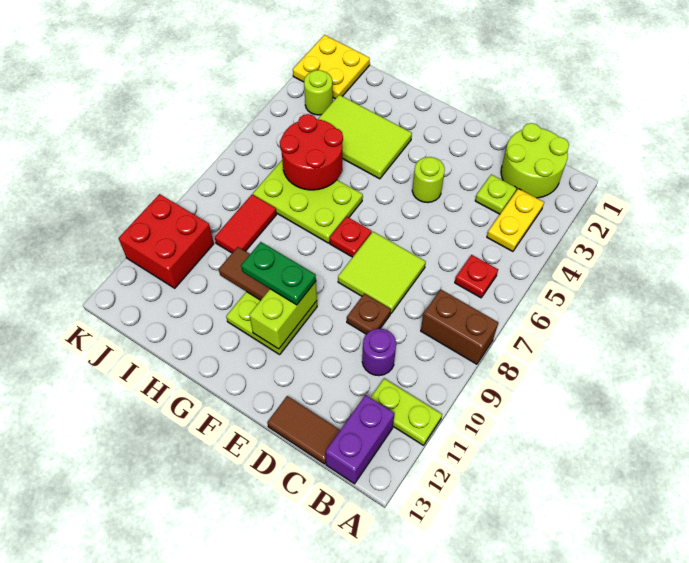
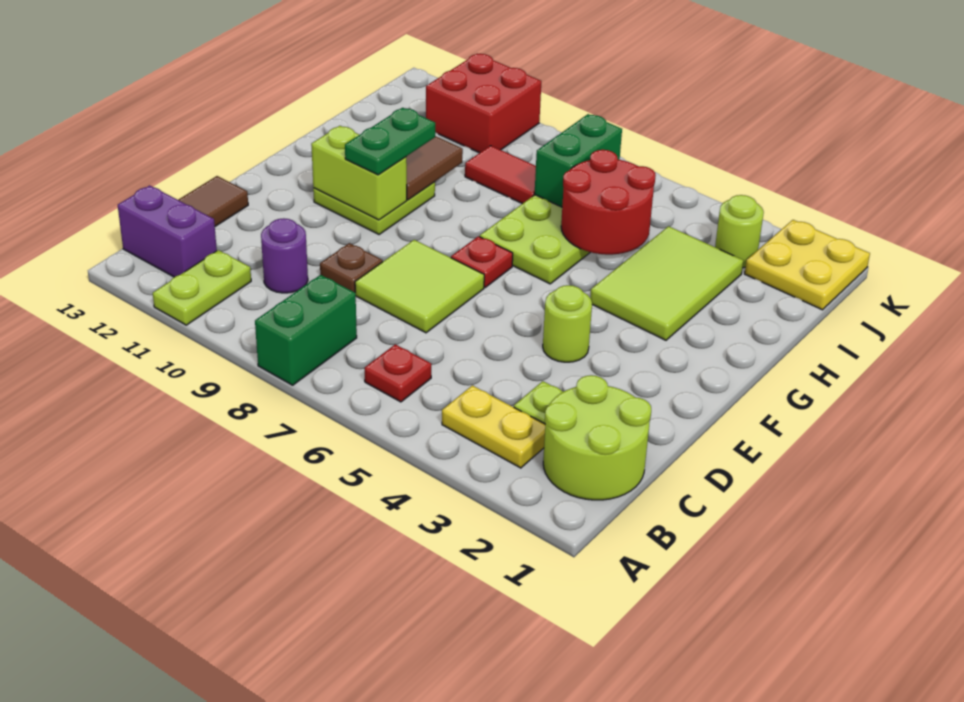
brown brick A8:B8 level 1 -> green brick A8:B8 level 1
none -> green brick I7:J7 level 2

